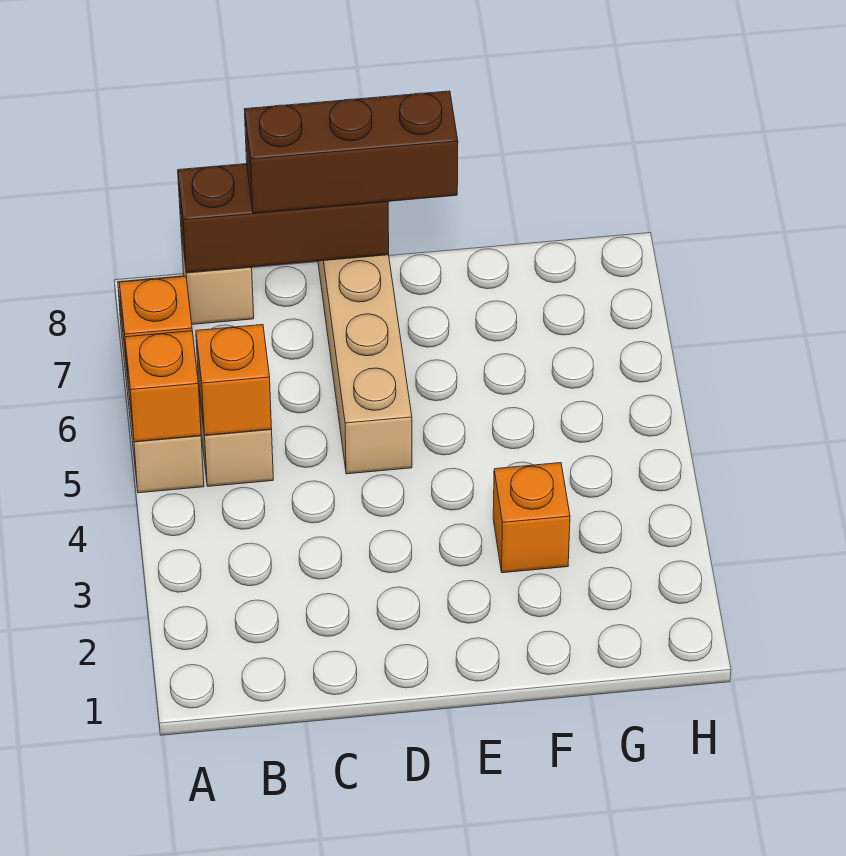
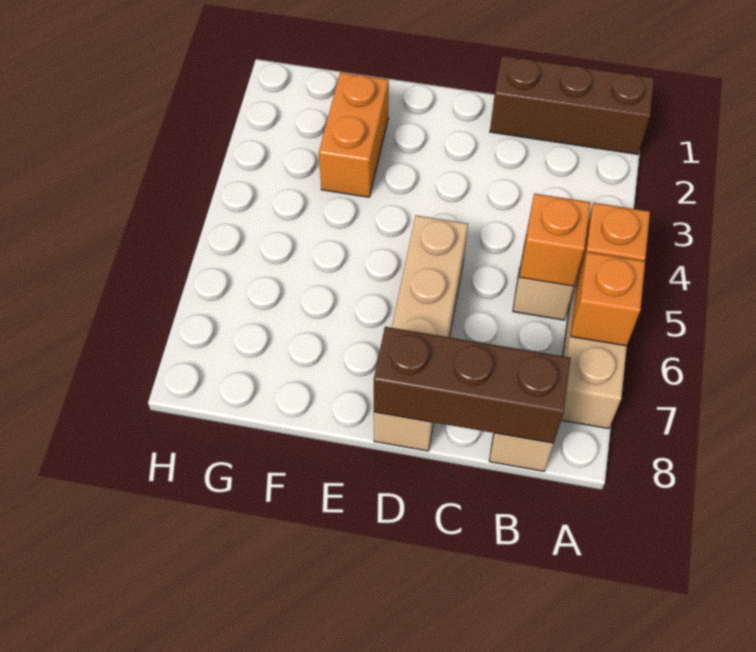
brown brick C8:E8 level 3 -> brown brick A1:C1 level 1
orange brick F3 level 1 -> orange brick F2:F3 level 1

